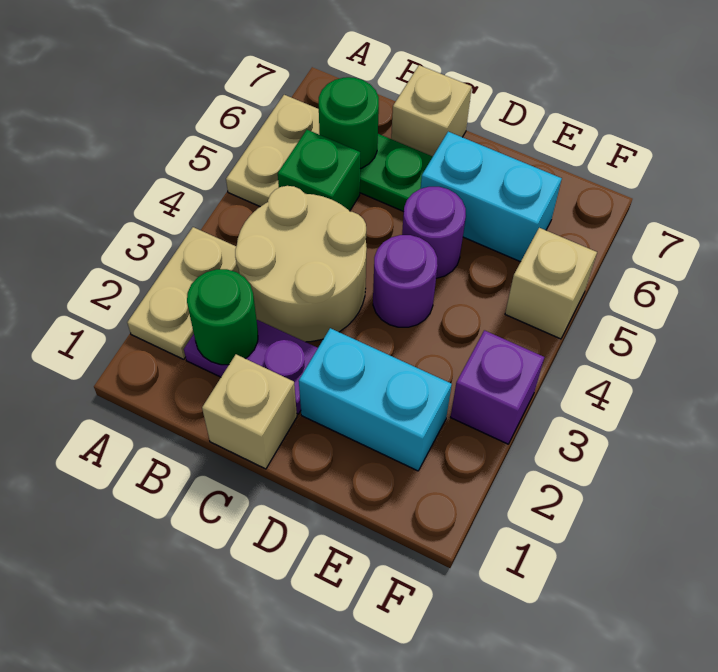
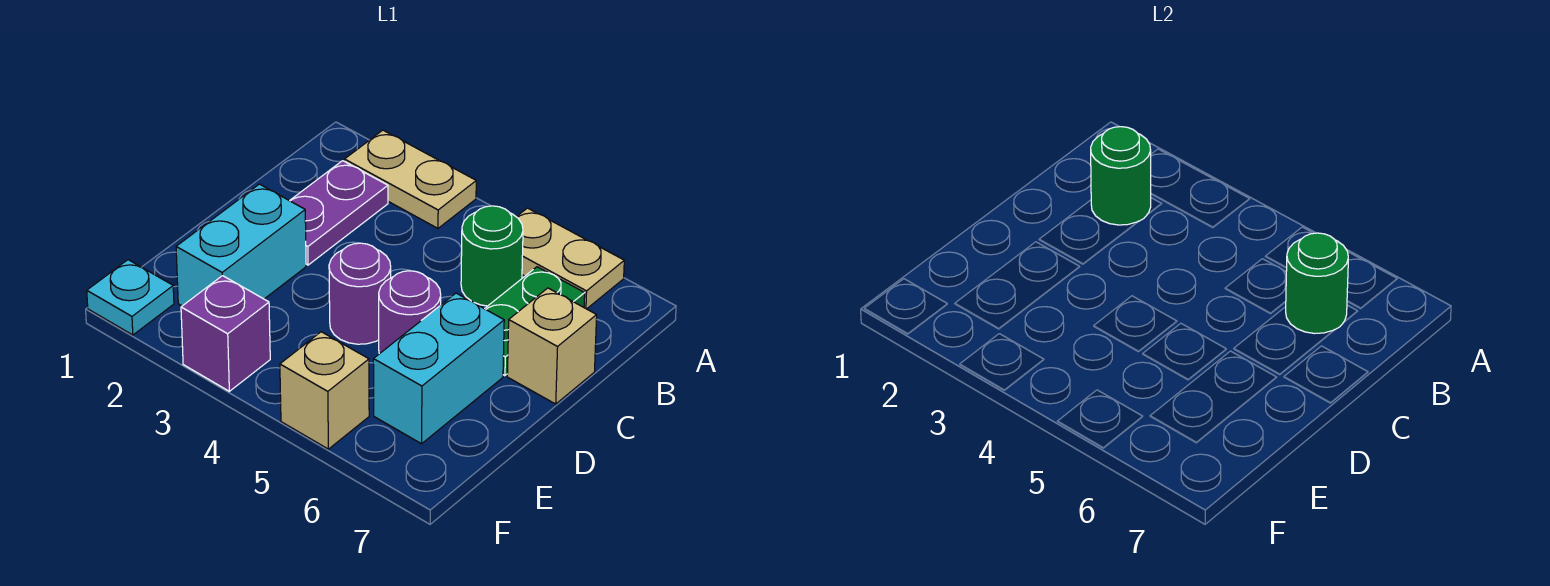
tan round brick B3:C4 level 1 -> none
green brick B5 level 1 -> green round brick B5 level 1
tan brick C1 level 1 -> none
none -> cyan plate F1 level 1

